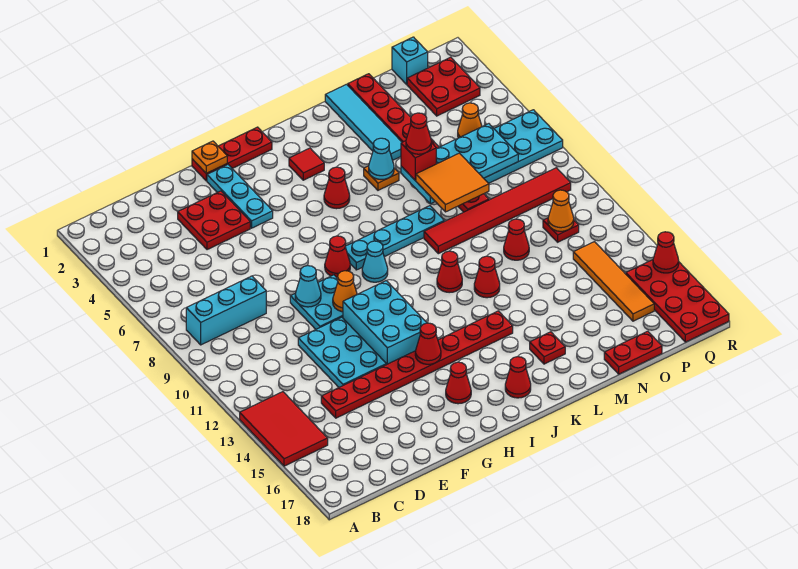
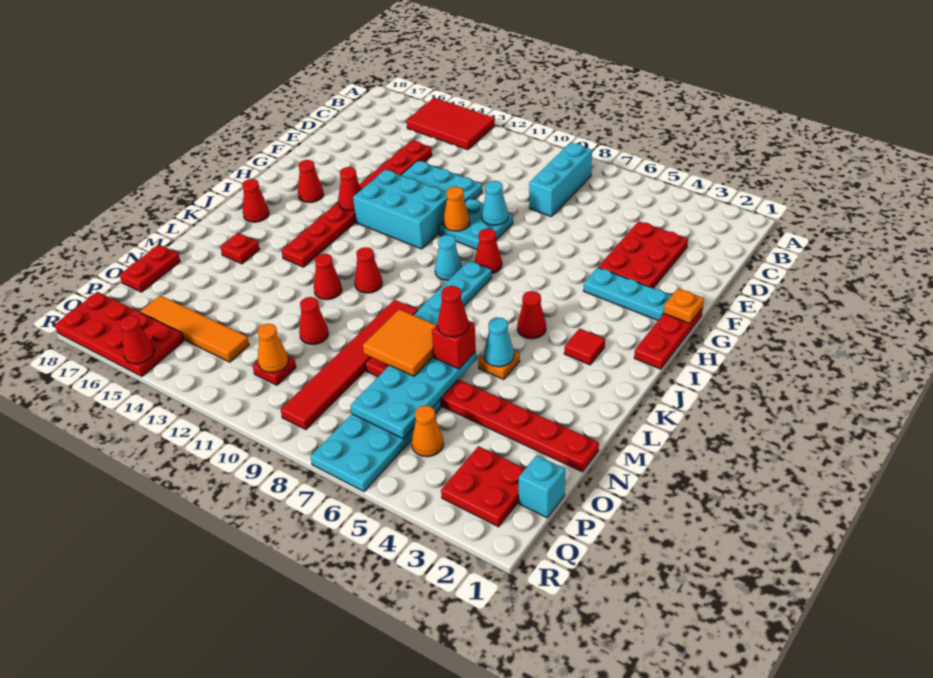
red plate E3:F4 level 1 -> red plate D3:F4 level 1
cyan tile M1:M4 level 1 -> none

